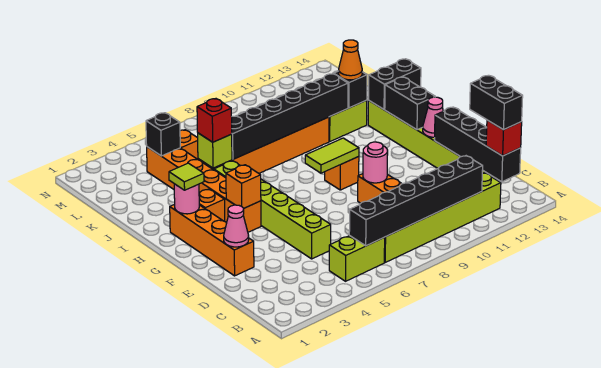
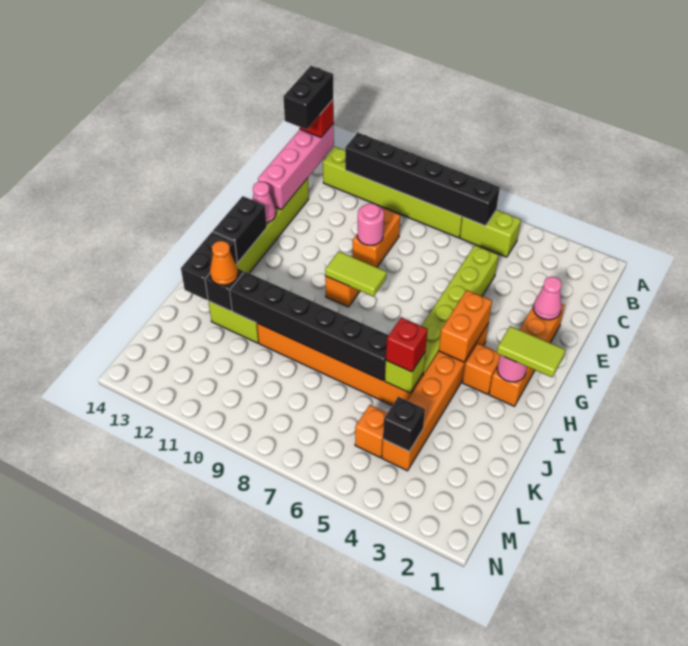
black brick B13:E13 level 2 -> pink brick B13:E13 level 2
orange brick G4 level 2 -> orange brick G4:H4 level 2
lime tile H2 level 3 -> lime tile H1:H2 level 3
black brick I13:I14 level 2 -> black brick I13:J13 level 2

